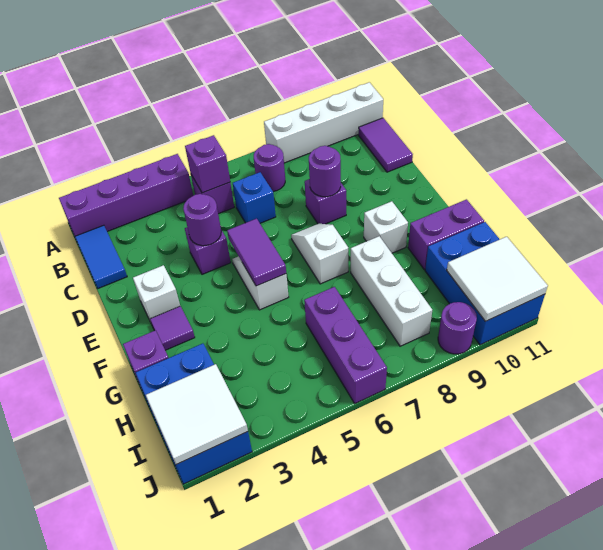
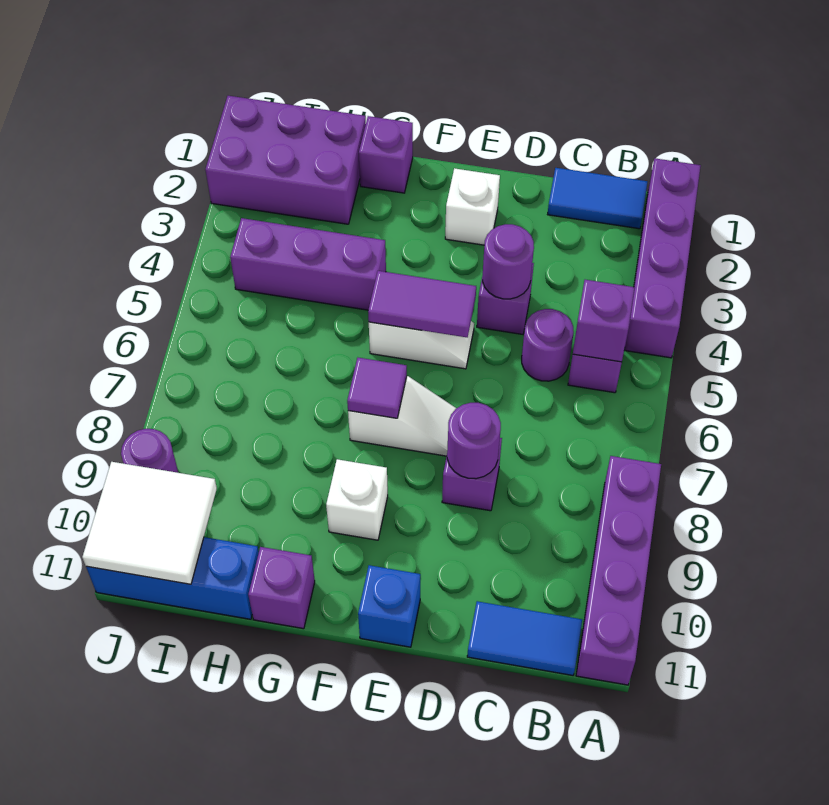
white brick A8:A11 level 1 -> purple brick A8:A11 level 1
purple round brick B7 level 1 -> purple round brick C5 level 1
purple tile B11:C11 level 1 -> blue tile B11:C11 level 1
blue brick C6 level 1 -> blue brick E11 level 1
purple tile F2 level 1 -> purple tile F7 level 2
white brick G8:I8 level 1 -> none
purple brick G10:G11 level 1 -> purple brick G11 level 1
blue brick H1:J2 level 1 -> purple brick H1:J2 level 1
purple brick H6:J6 level 1 -> purple brick G4:I4 level 1
blue brick H10:J11 level 1 -> blue brick H11:J11 level 1
white tile I1:J2 level 2 -> none

